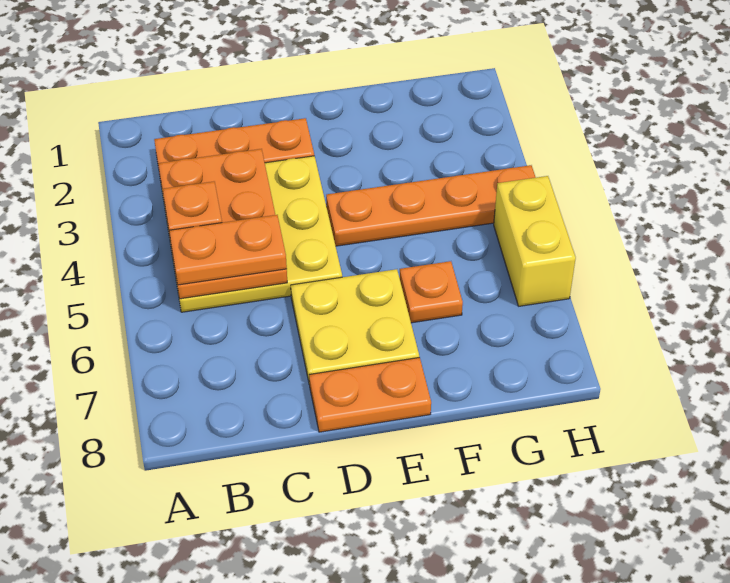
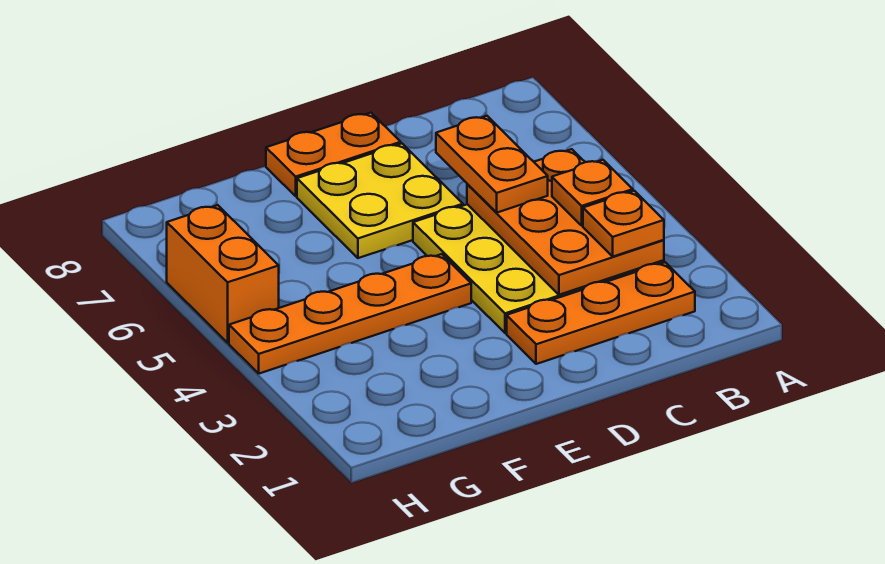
orange plate B5:C5 level 3 -> orange plate C5:C6 level 3
orange plate F6 level 1 -> orange plate B3 level 3
yellow brick H5:H6 level 1 -> orange brick H5:H6 level 1

